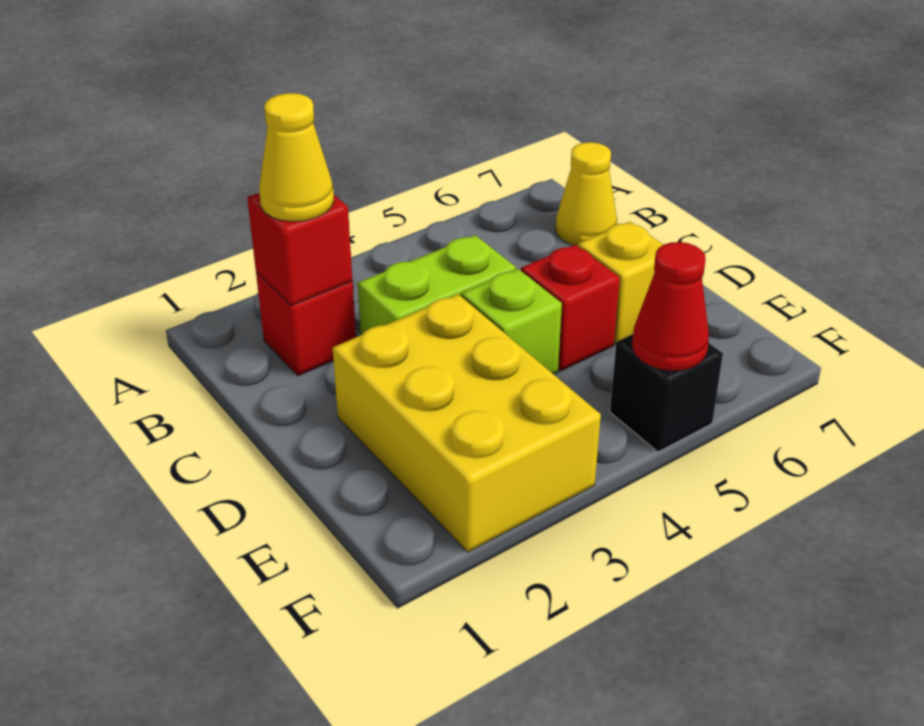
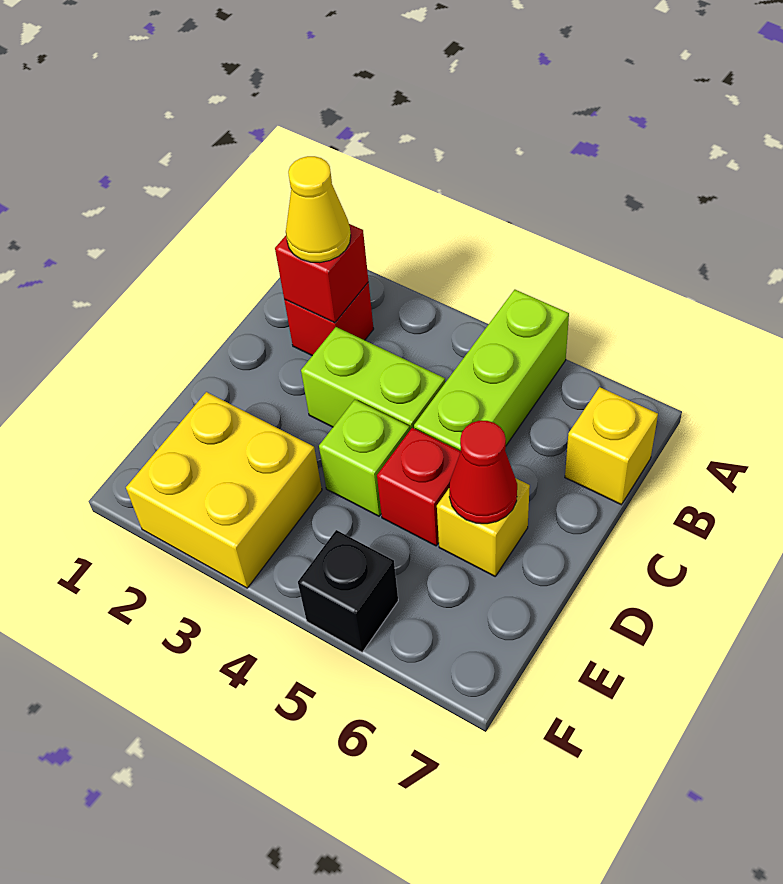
none -> lime brick A5:C5 level 1
yellow cone B7 level 1 -> yellow brick B7 level 1
yellow brick D2:F3 level 1 -> yellow brick E2:F3 level 1
red cone F5 level 2 -> red cone D6 level 2

